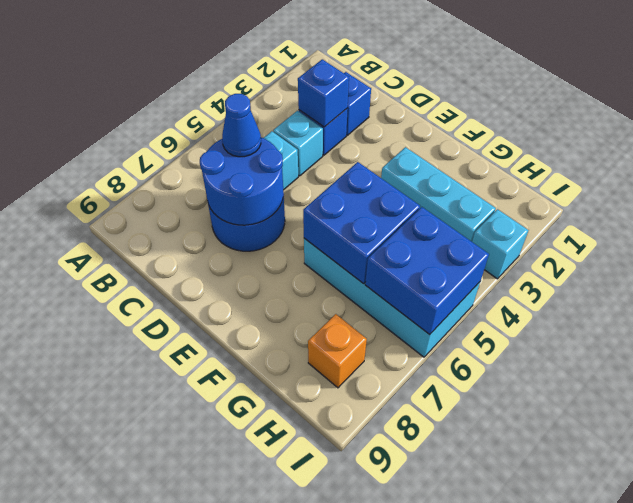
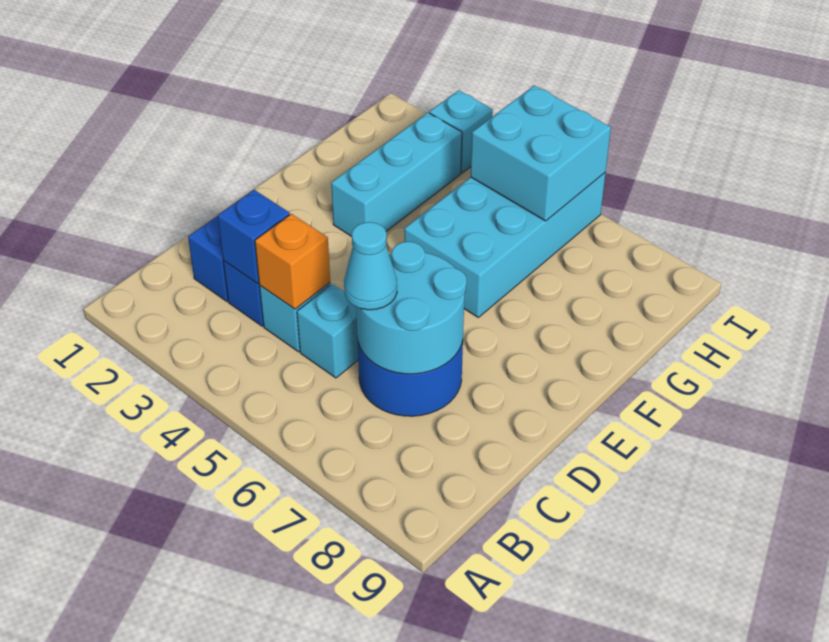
blue round brick C6:D7 level 2 -> cyan round brick C6:D7 level 2
blue cone C6 level 3 -> cyan cone C6 level 3
blue brick F5:G6 level 2 -> none
blue brick H5:I6 level 2 -> cyan brick H5:I6 level 2
orange brick H8 level 1 -> orange brick C4 level 2

